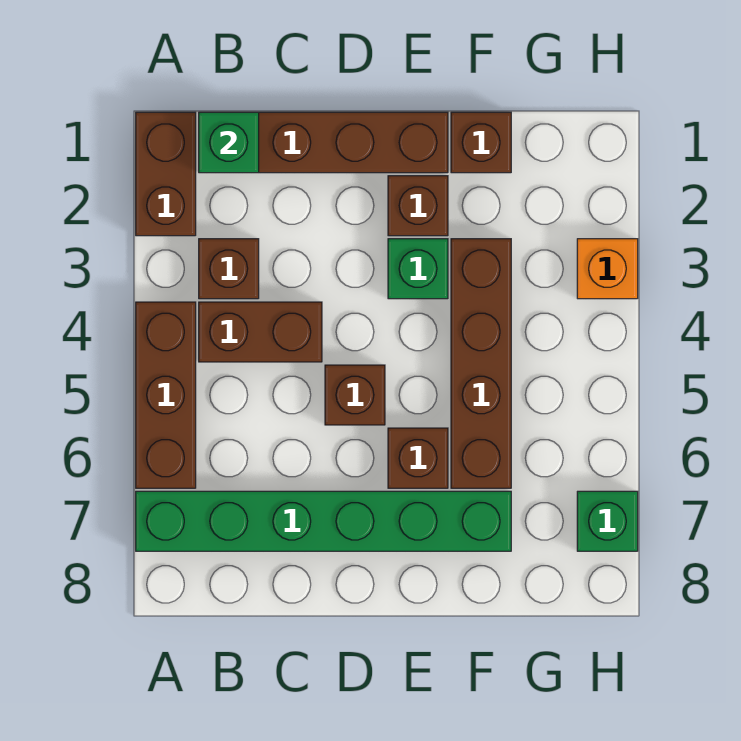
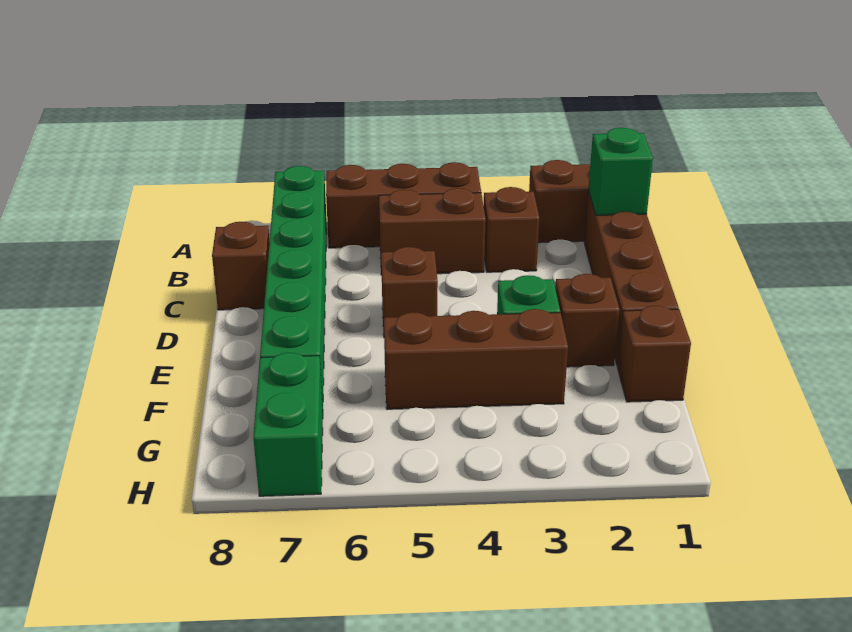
brown brick B4:C4 level 1 -> brown brick B4:B5 level 1
brown brick E6 level 1 -> brown brick C8 level 1
brown brick F3:F6 level 1 -> brown brick F3:F5 level 1
orange brick H3 level 1 -> none
green brick H7 level 1 -> green brick G7:H7 level 1

